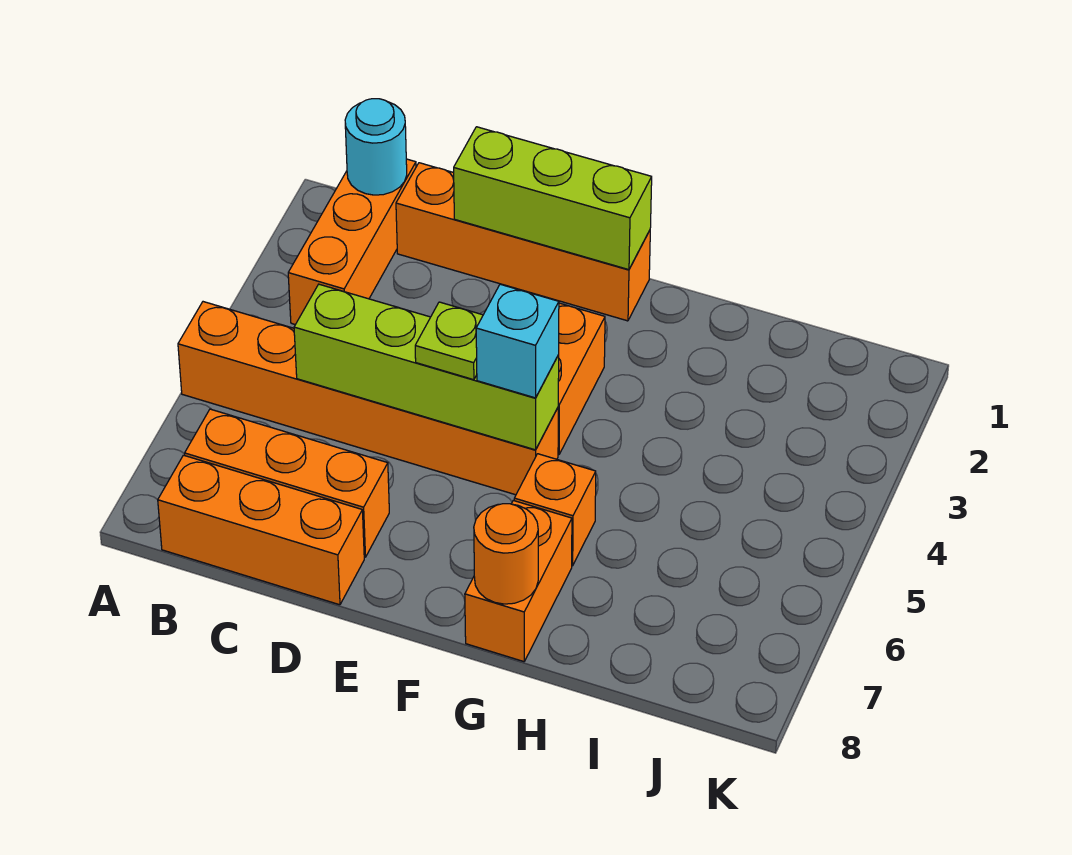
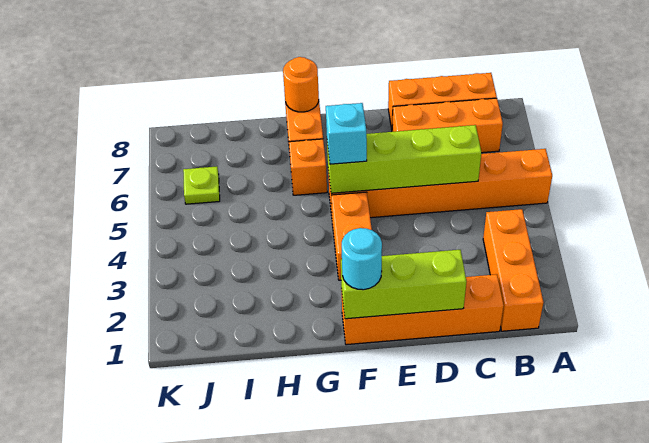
cyan round brick B1 level 2 -> cyan round brick F1 level 3
lime plate E5 level 3 -> lime plate J6 level 1

